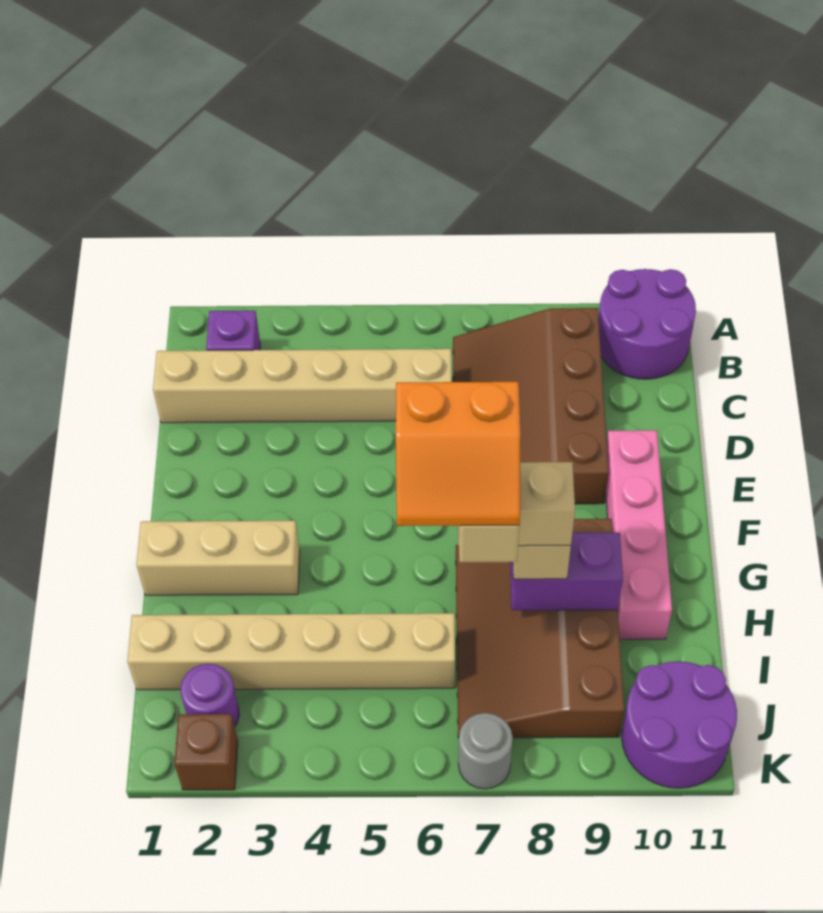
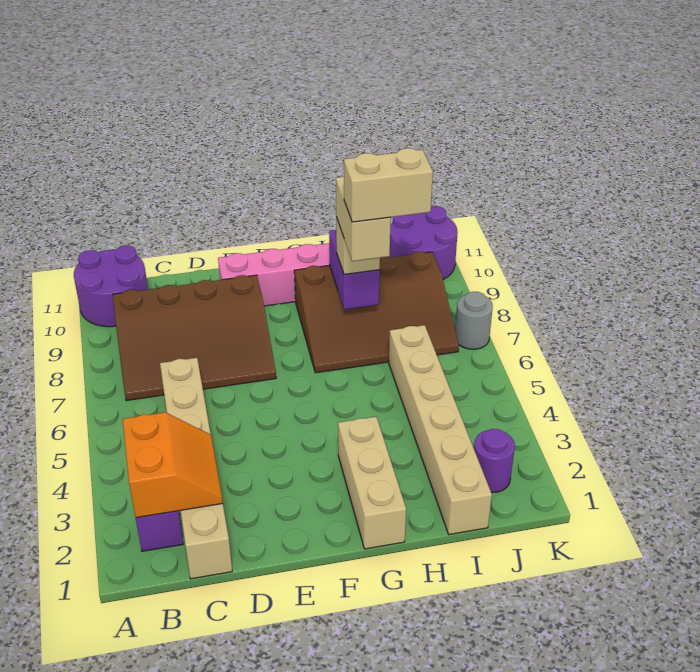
orange slope H6:I7 level 6 top H -> orange slope B2:C3 level 2 top B
brown brick K2 level 1 -> none

